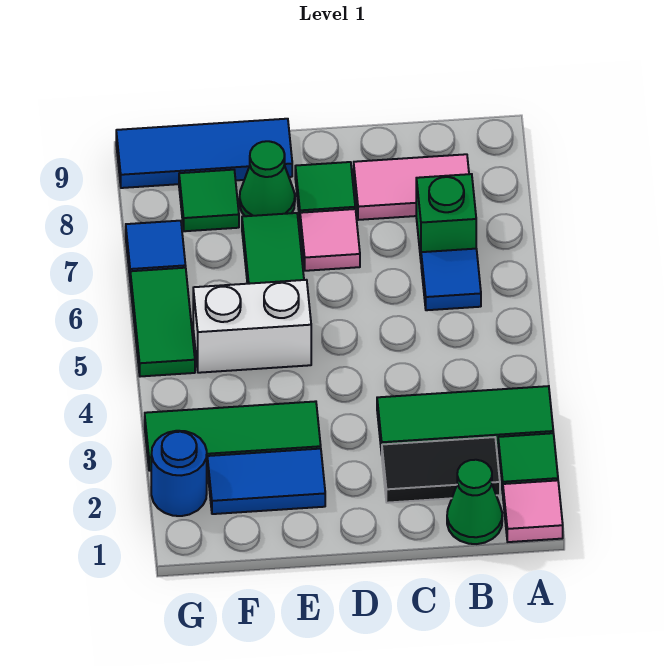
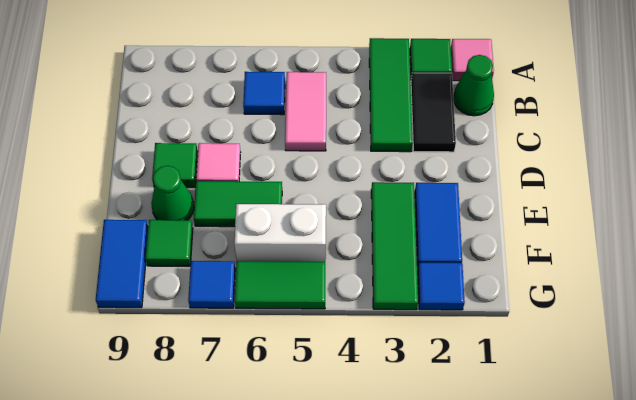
green brick B7 level 1 -> none
pink tile B8:C8 level 1 -> pink tile B5:C5 level 1
white brick E5:F5 level 1 -> white brick F5:F6 level 1
blue tile E9:G9 level 1 -> blue tile F9:G9 level 1
blue round brick G2 level 1 -> blue tile G2 level 1

